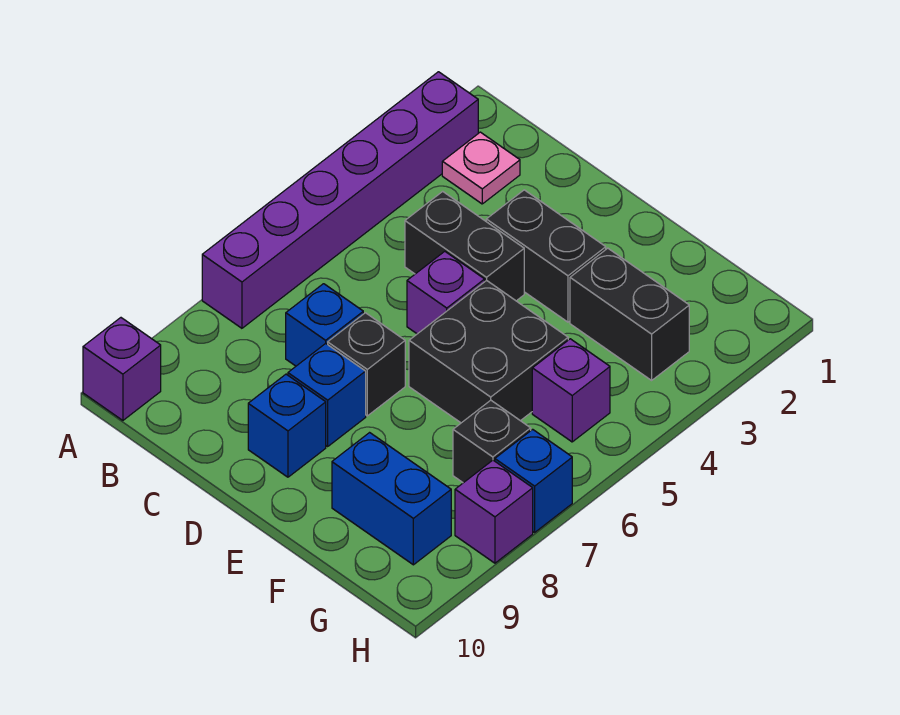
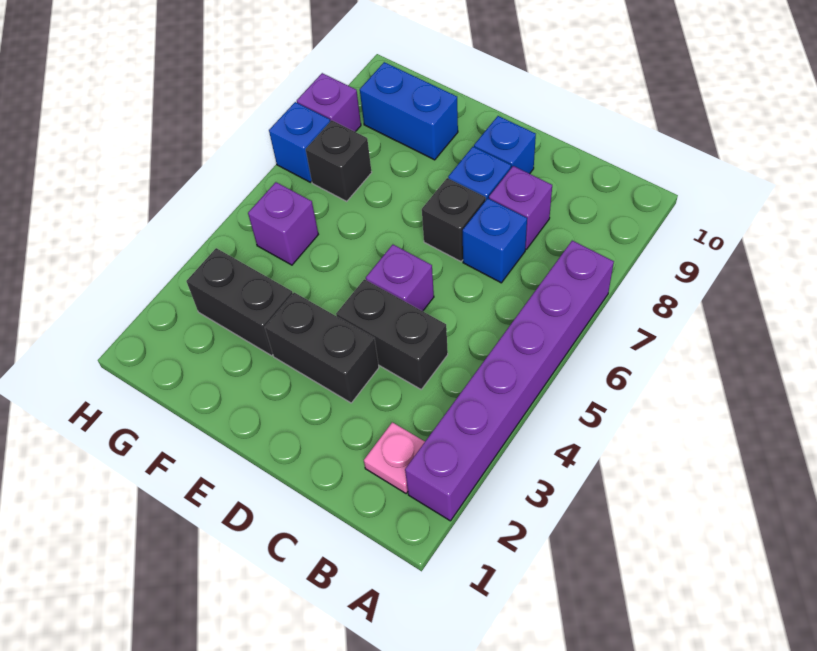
purple brick A10 level 1 -> purple brick C8 level 1
black brick E5:F6 level 1 -> none

